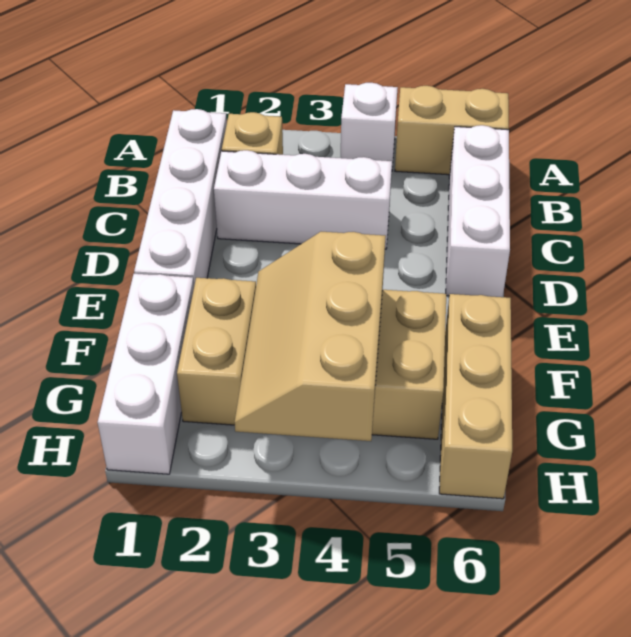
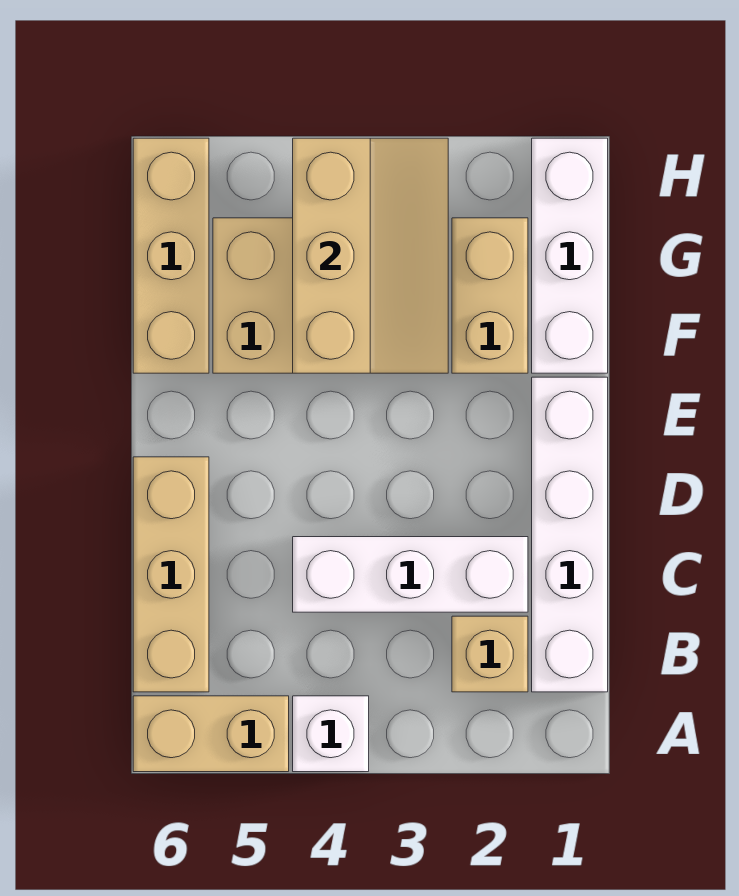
white brick B6:D6 level 1 -> tan brick B6:D6 level 1

